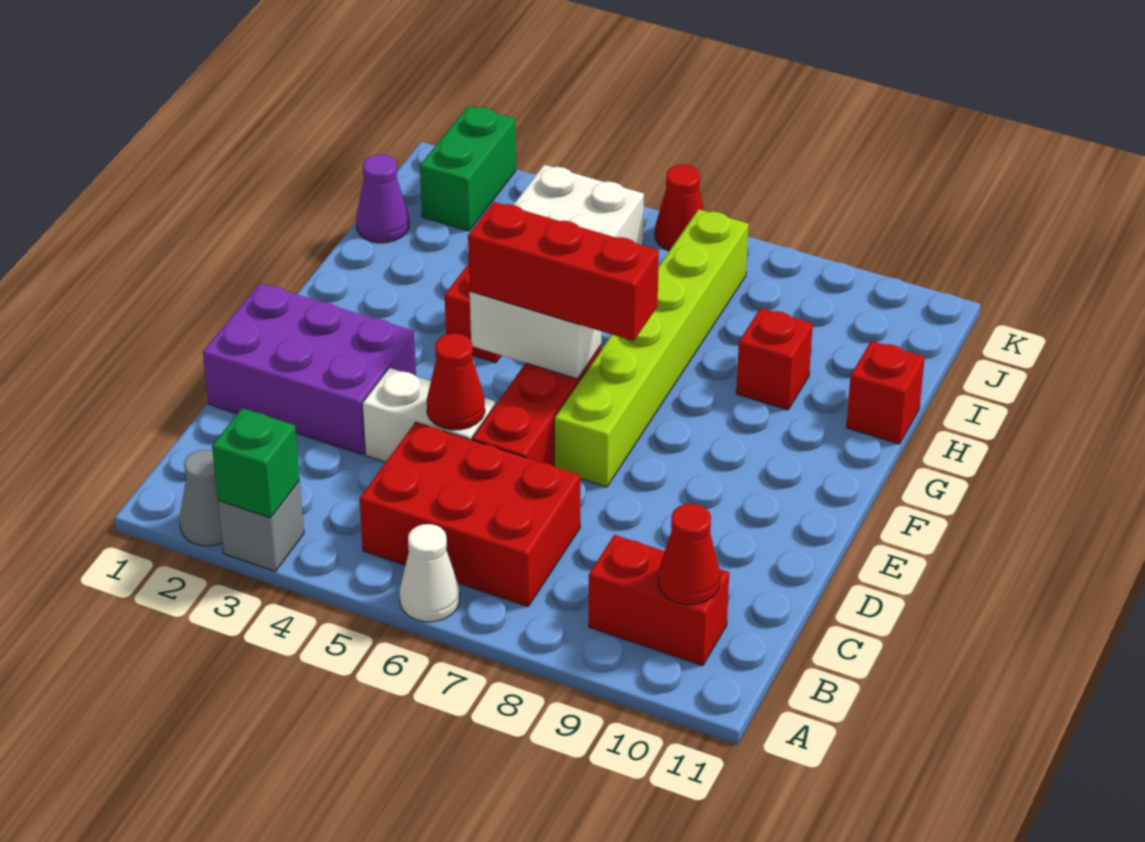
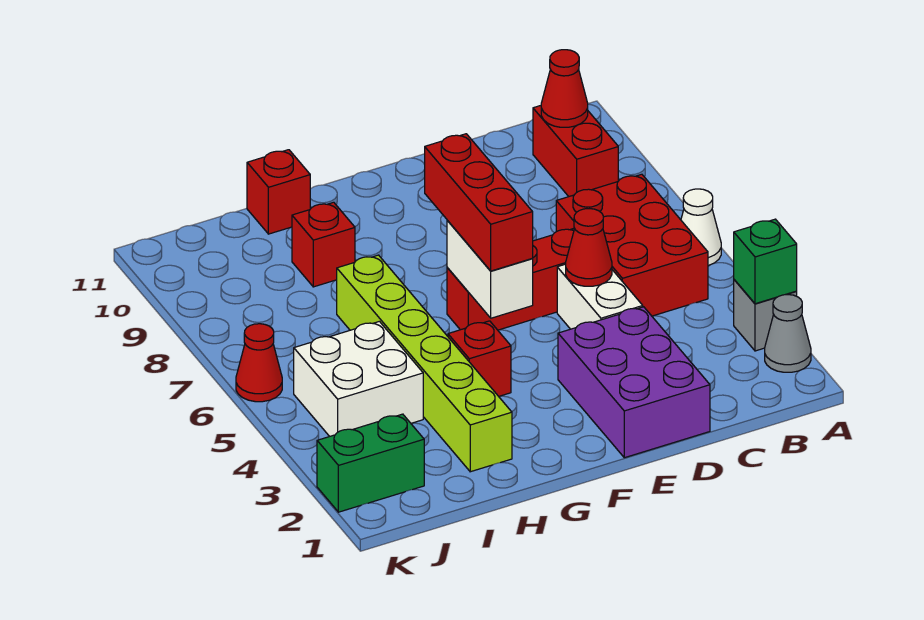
lime brick E7:J7 level 1 -> lime brick H2:H7 level 1
purple cone I1 level 1 -> none

